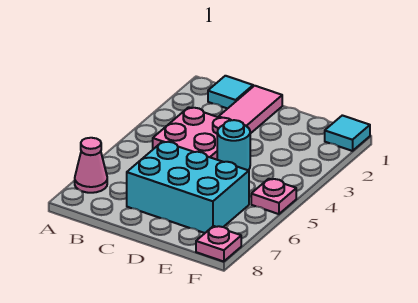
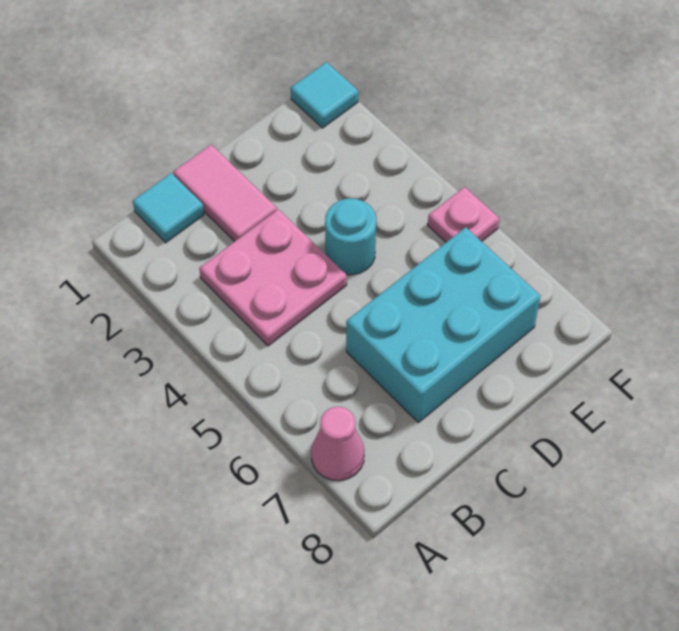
pink plate F8 level 1 -> none

